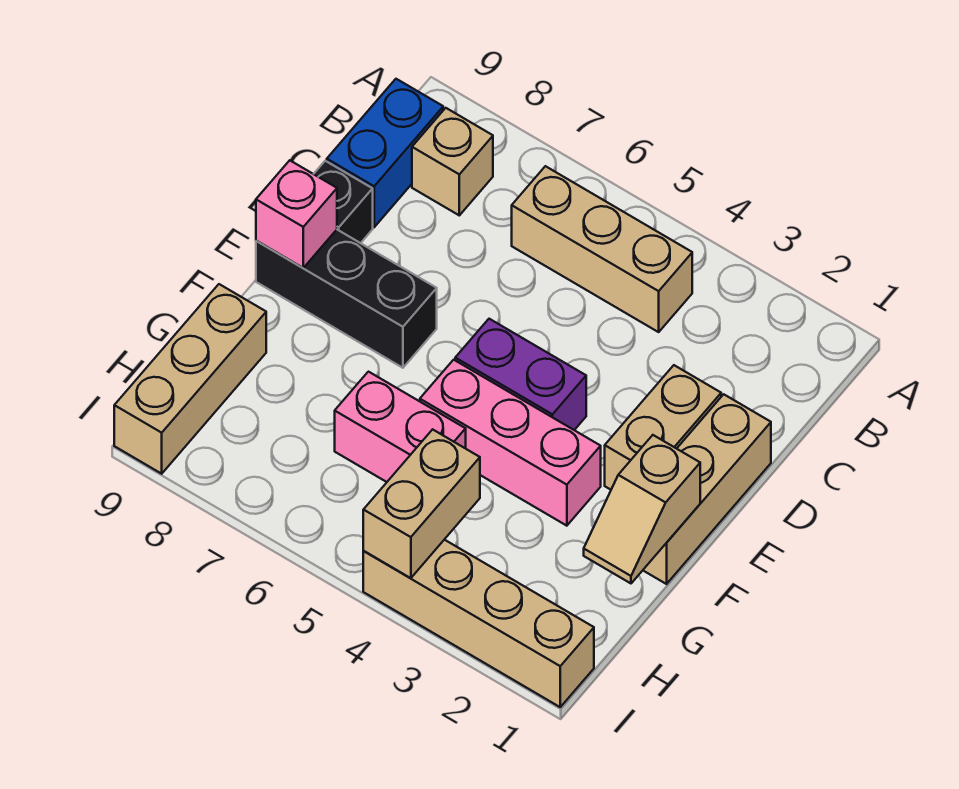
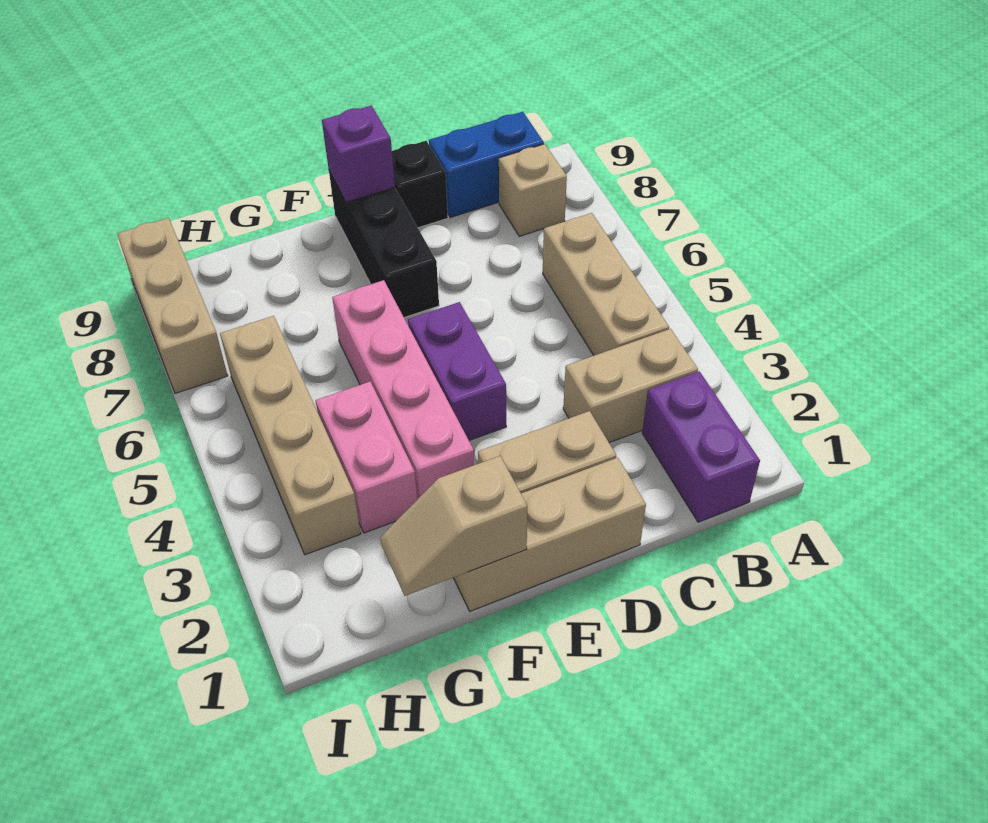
none -> purple brick B1:B2 level 1
pink brick E9 level 2 -> purple brick E9 level 2
pink brick F3:F5 level 1 -> pink brick F3:F6 level 1
pink brick G5:G6 level 1 -> pink brick G3:G4 level 1
tan brick G9:I9 level 1 -> tan brick I7:I9 level 1
tan brick H4:I4 level 2 -> tan brick B3:C3 level 1
tan brick I1:I4 level 1 -> tan brick H3:H6 level 1

